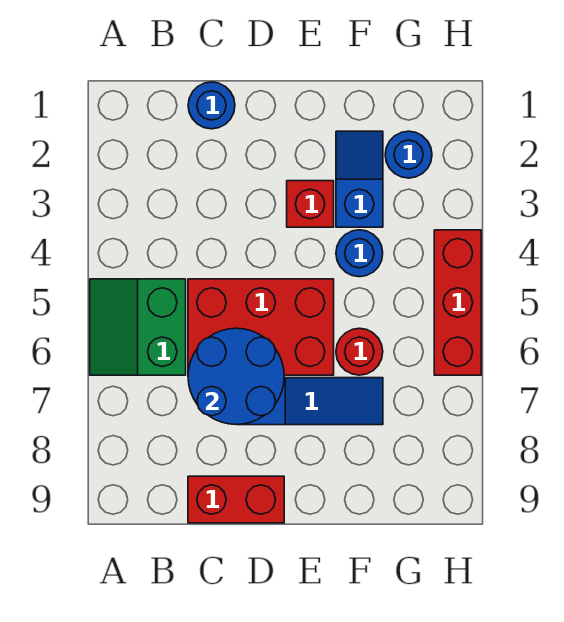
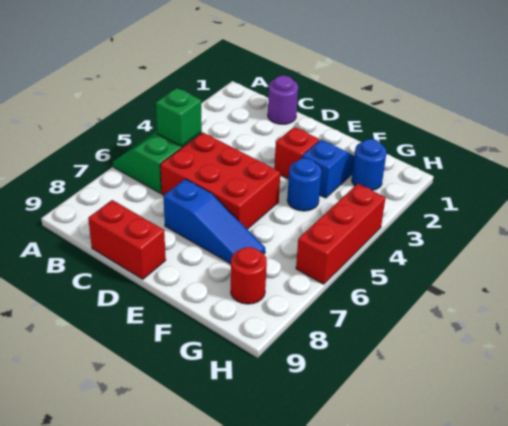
none -> green brick B5 level 2
blue round brick C1 level 1 -> purple round brick C1 level 1
blue round brick C6:D7 level 2 -> none
red round brick F6 level 1 -> red round brick G8 level 1

